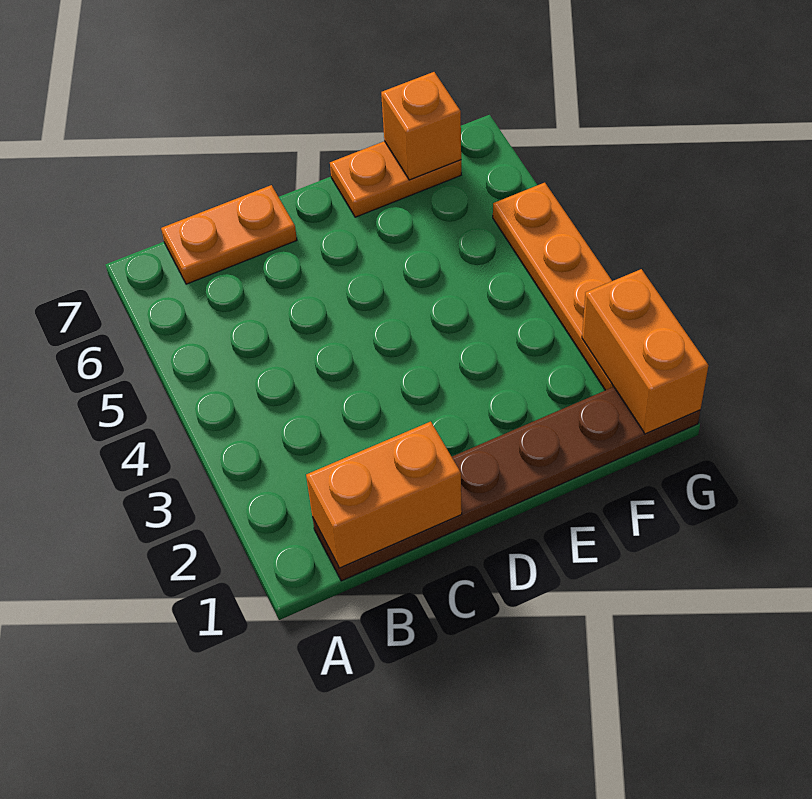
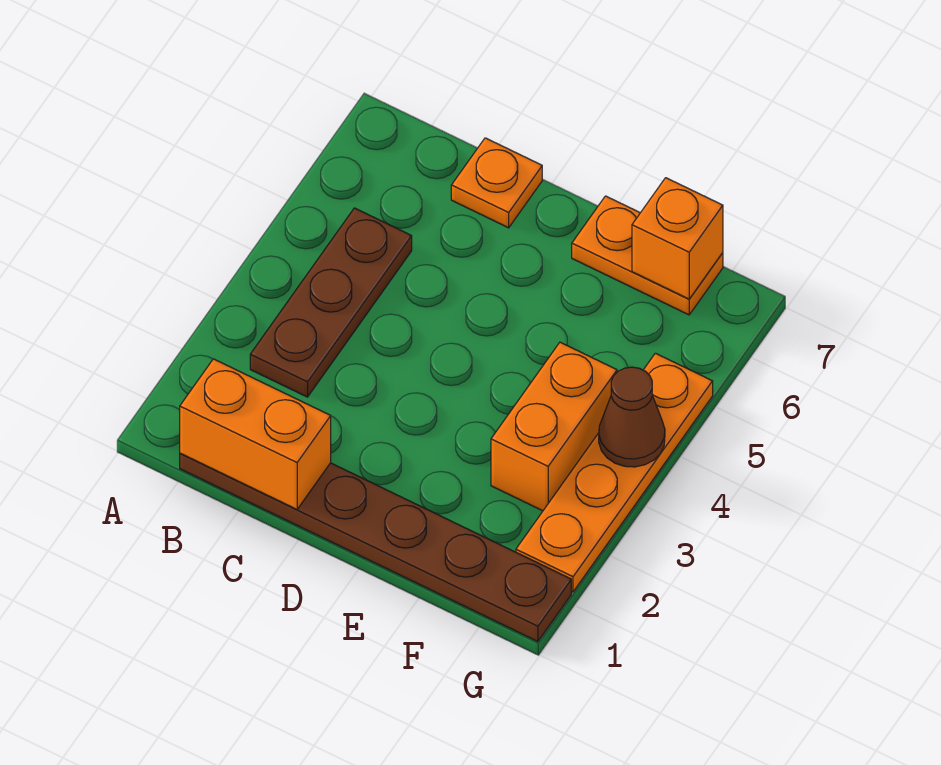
none -> brown plate B3:B5 level 1
orange plate B7:C7 level 1 -> orange plate C7 level 1
orange brick G1:G2 level 2 -> orange brick F3:F4 level 1
none -> brown cone G4 level 2

